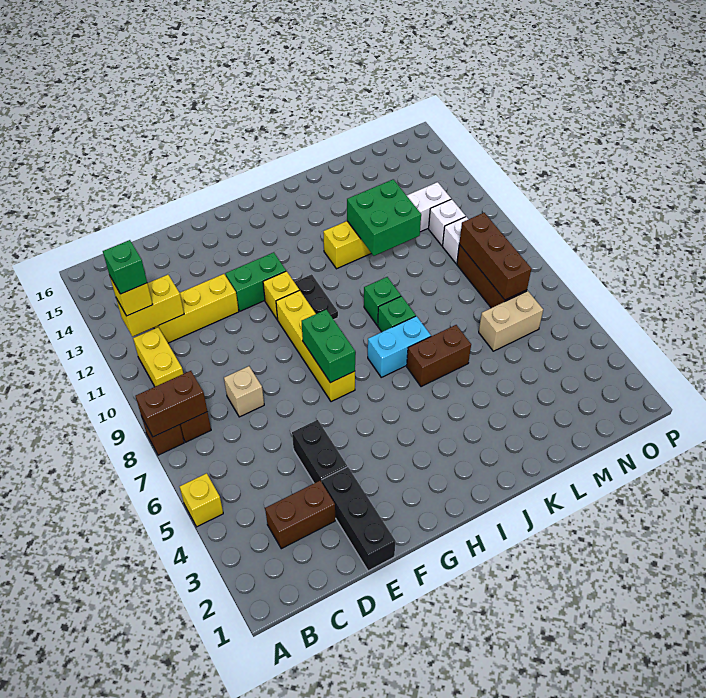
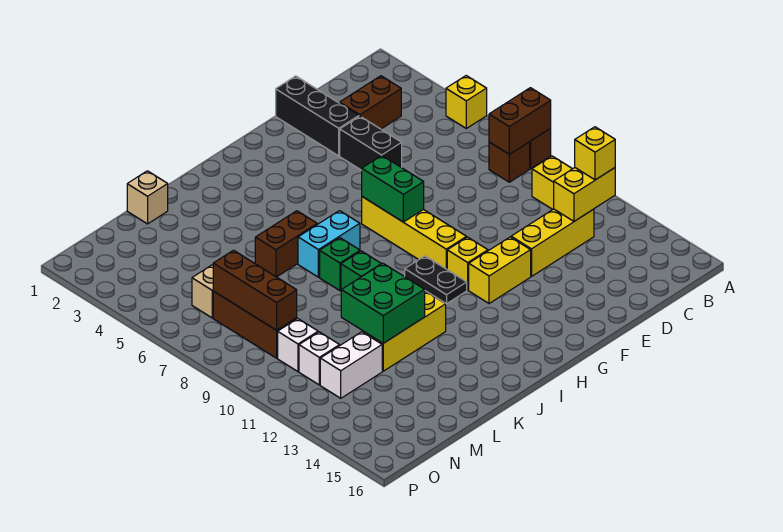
green brick B12 level 4 -> none
tan brick D8 level 1 -> tan brick L1 level 1
green brick F12:G12 level 1 -> yellow brick F12:G12 level 1

